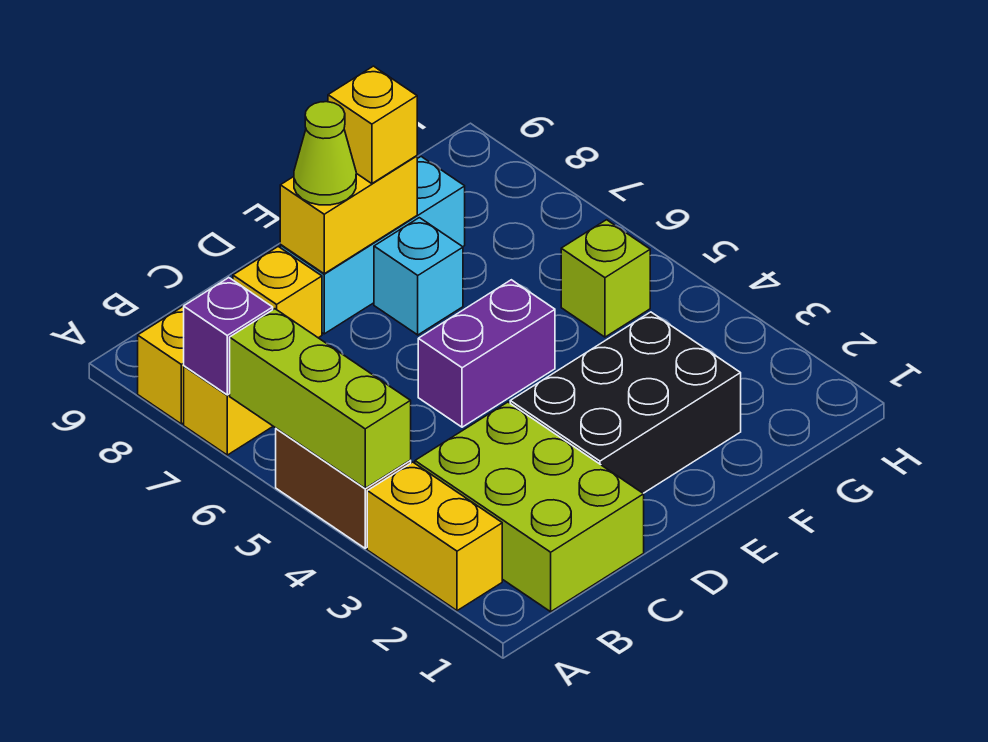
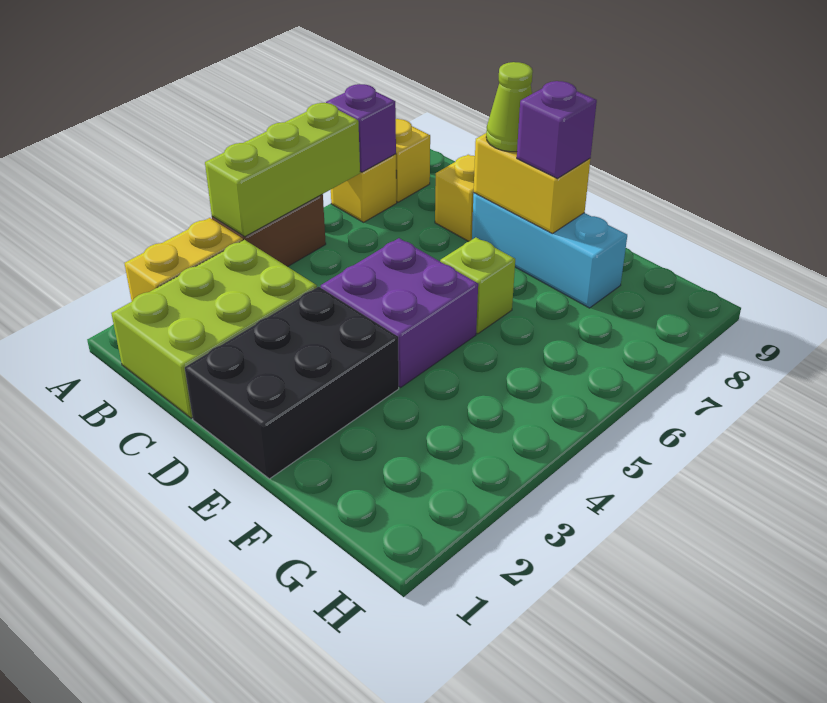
black brick D2:F3 level 1 -> black brick D1:E3 level 1
purple brick D5:E5 level 1 -> purple brick D4:E5 level 1
cyan brick E7 level 1 -> none
yellow brick E8 level 3 -> purple brick E8 level 3
lime brick G5 level 1 -> lime brick E6 level 1

